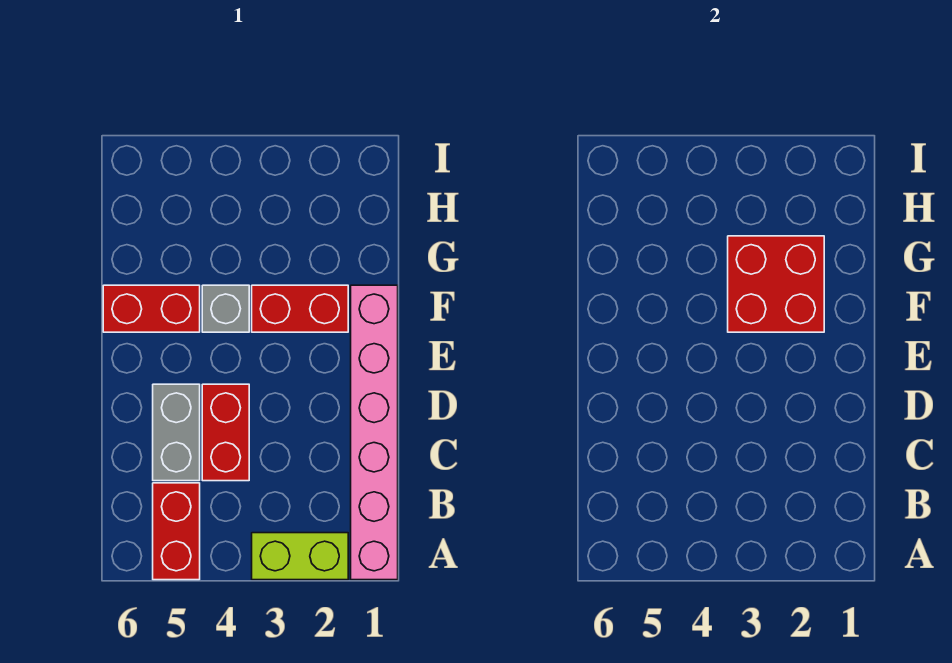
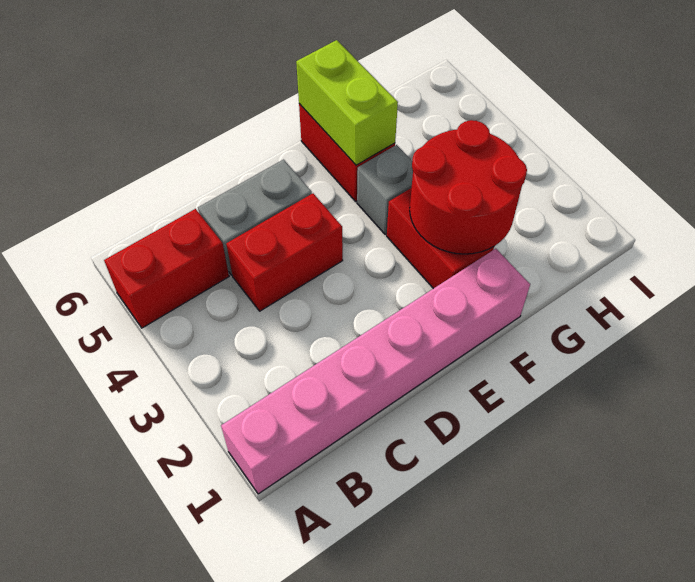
lime brick A2:A3 level 1 -> lime brick F5:F6 level 2
red brick F2:G3 level 2 -> red round brick F2:G3 level 2

